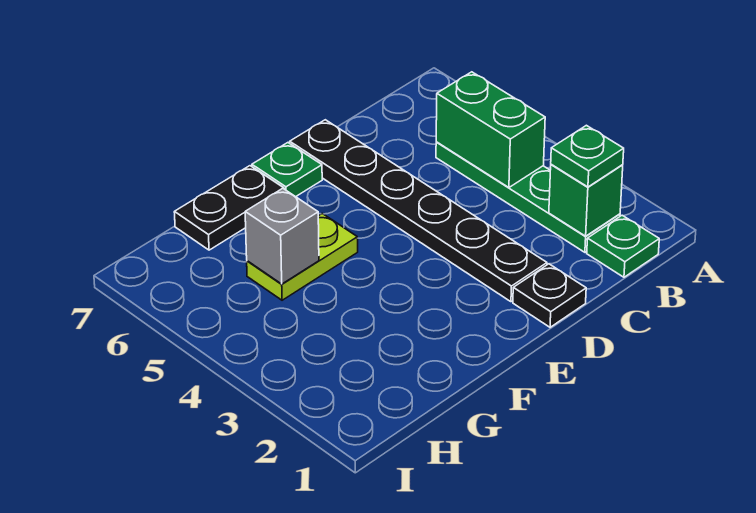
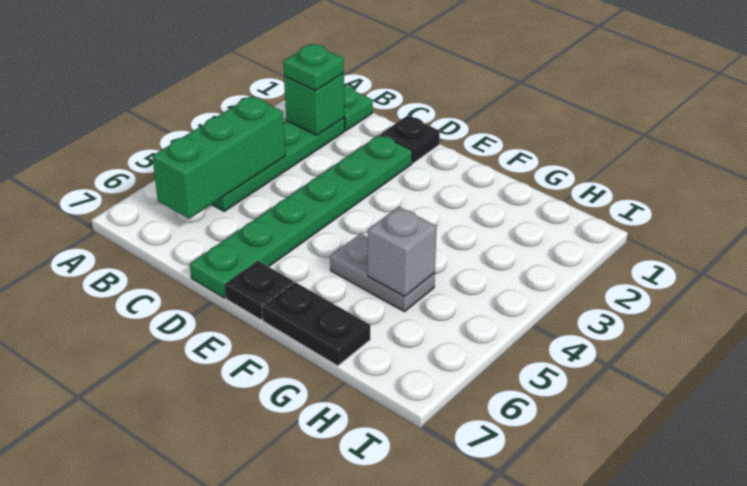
green brick B4:B5 level 2 -> green brick B4:B6 level 2
black plate D2:D7 level 1 -> green plate D2:D7 level 1
green plate E7 level 1 -> black plate E7 level 1
lime plate F5:G5 level 1 -> grey plate F5:G5 level 1

